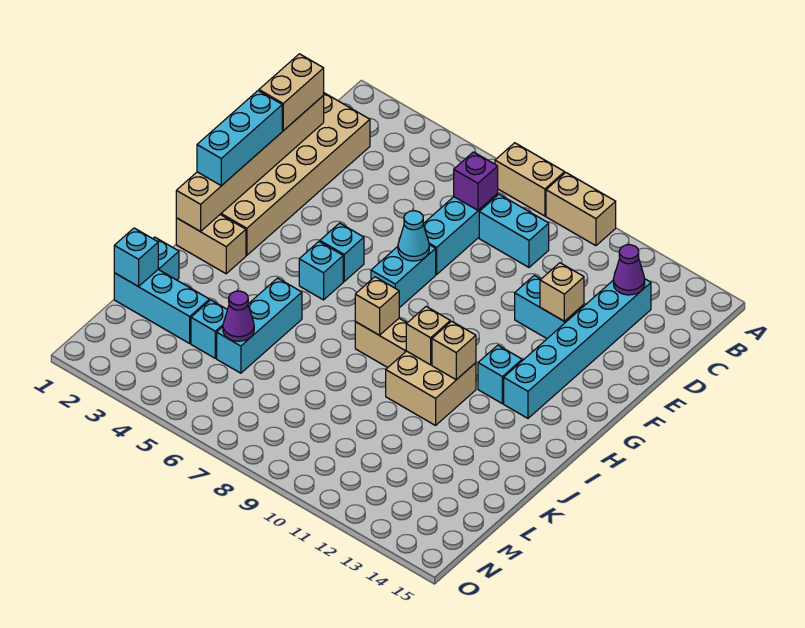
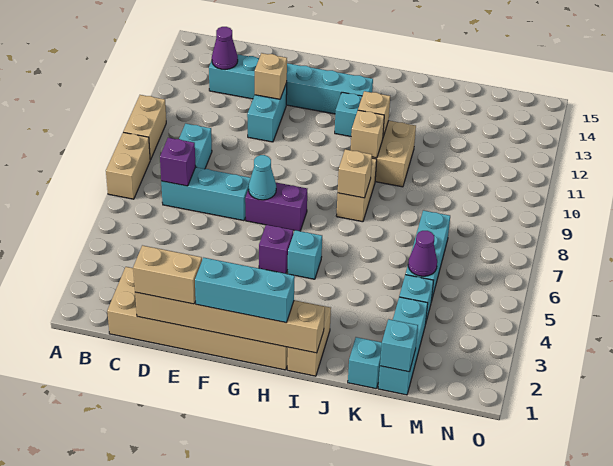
cyan brick F7:G7 level 1 -> purple brick F7:G7 level 1
cyan brick G5 level 1 -> purple brick G5 level 1
cyan brick J5:L5 level 1 -> cyan brick L5:L7 level 1

